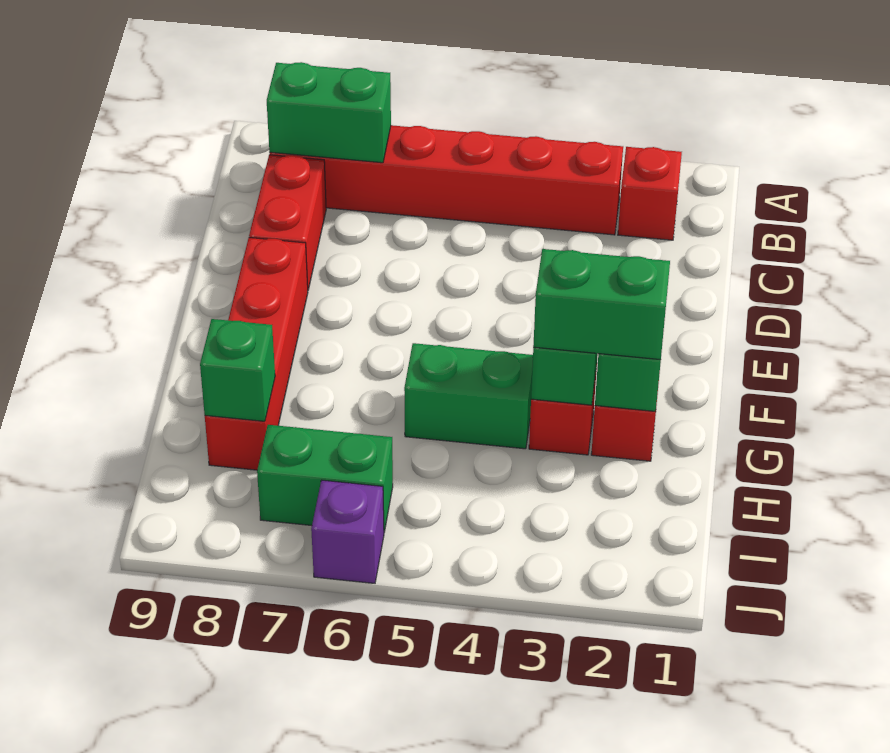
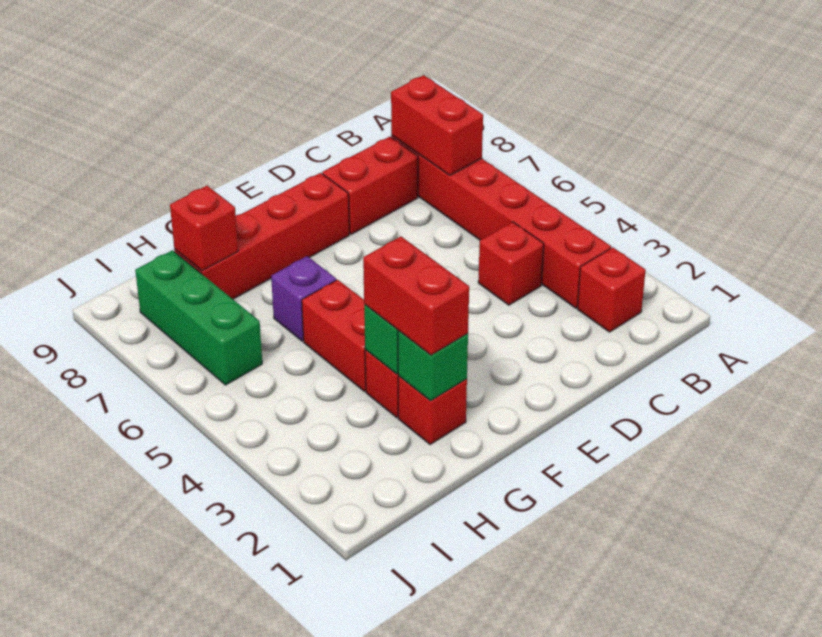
green brick B7:B8 level 2 -> red brick B7:B8 level 2
none -> red brick C4 level 1
green brick G2:G3 level 3 -> red brick G2:G3 level 3
green brick G4:G5 level 1 -> red brick G4:G5 level 1
green brick H8 level 2 -> red brick H8 level 2
green brick I6:I7 level 1 -> green brick I6:I8 level 1
purple brick J6 level 1 -> purple brick G6 level 1

